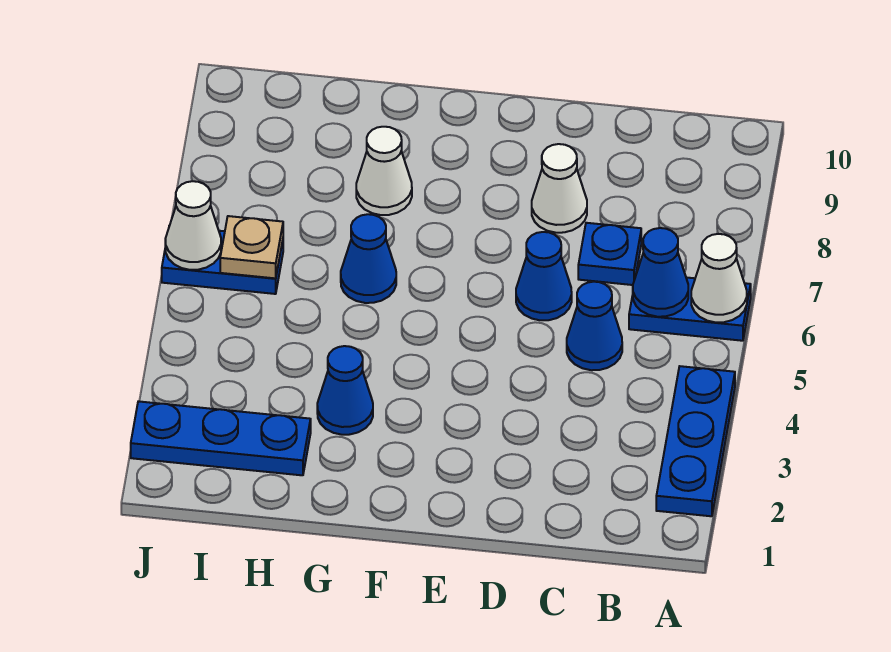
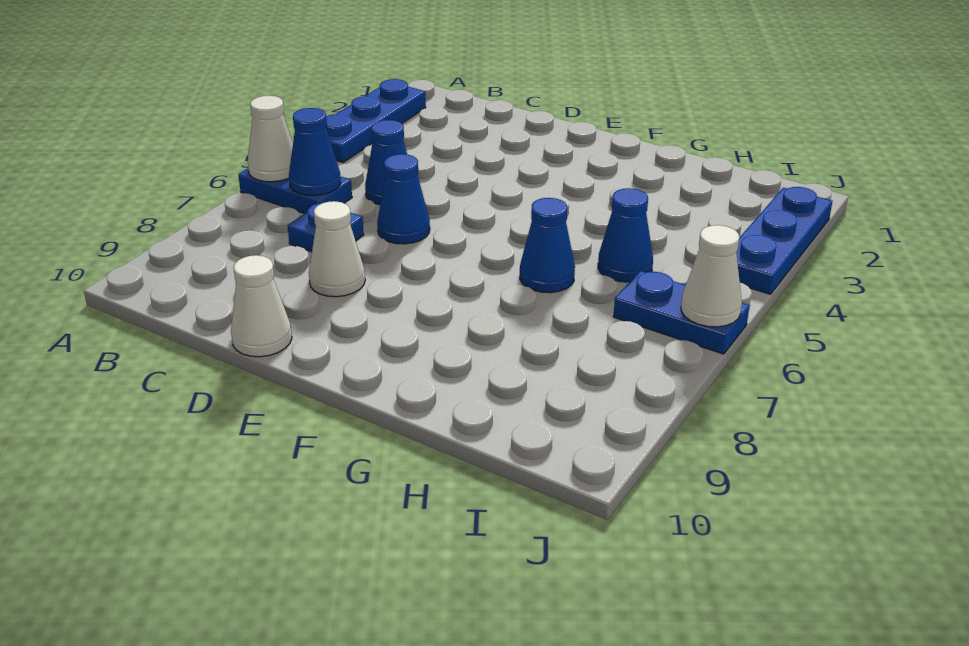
blue cone G3 level 1 -> blue cone H5 level 1
white cone G8 level 1 -> white cone D10 level 1
blue plate H2:J2 level 1 -> blue plate J2:J4 level 1
tan plate I6 level 2 -> none

